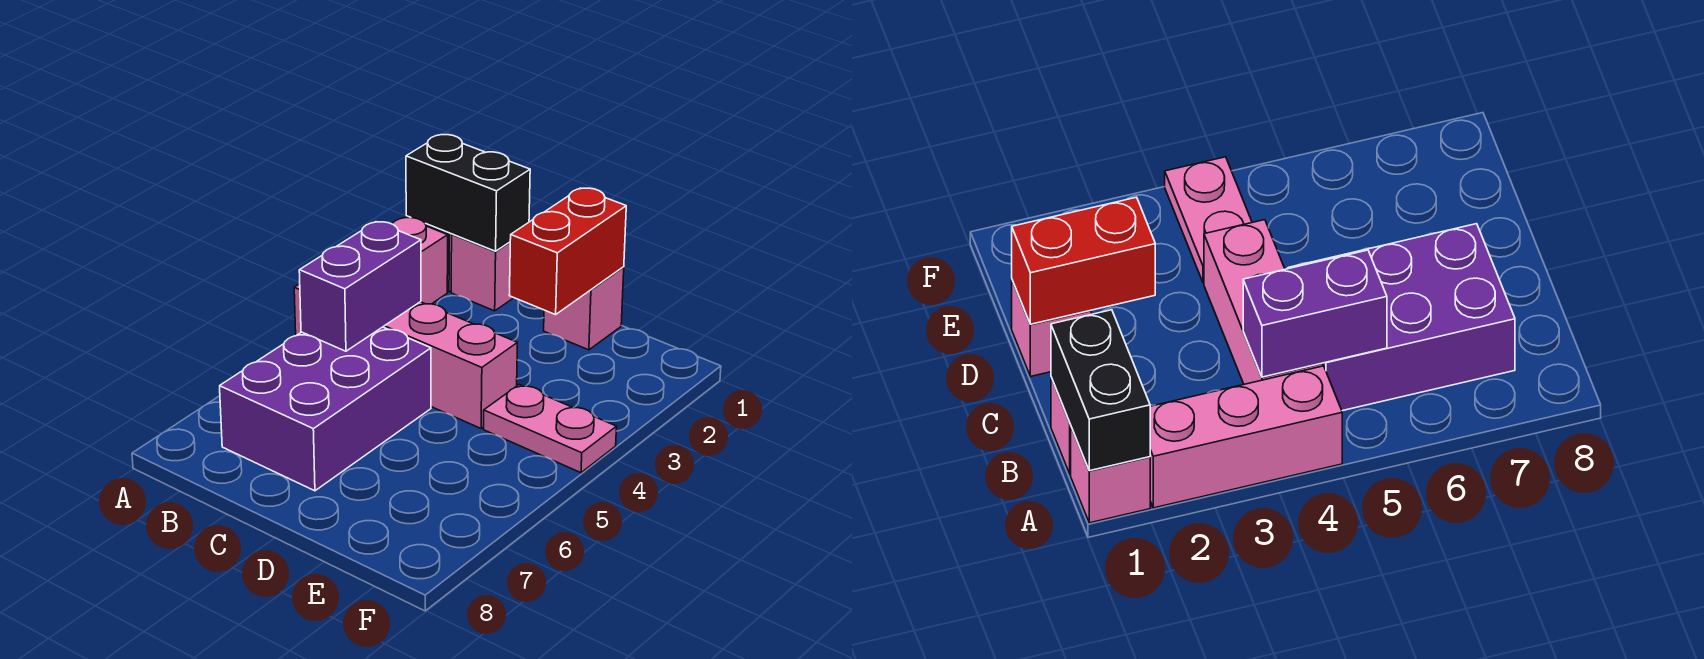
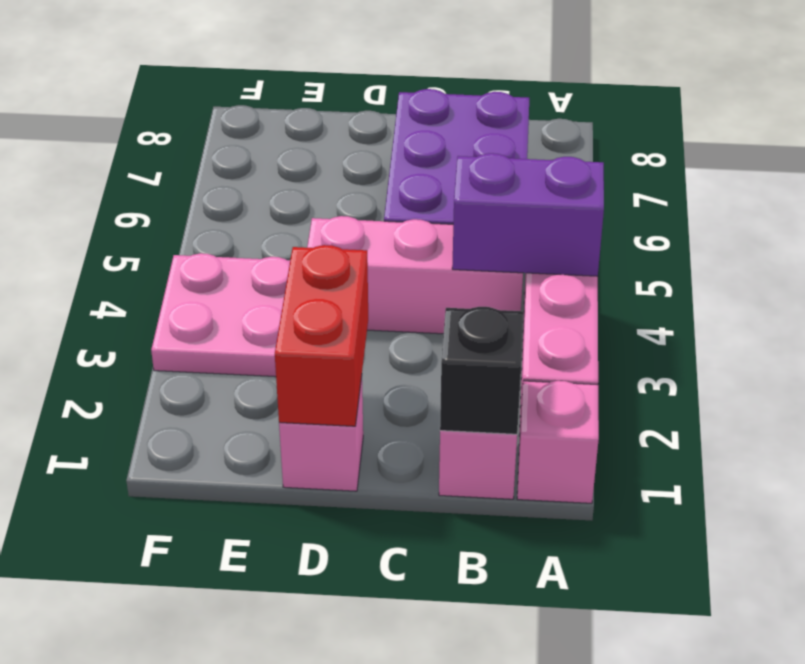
black brick A1:B1 level 2 -> black brick B1 level 2
purple brick B4:B5 level 2 -> purple brick A4:B4 level 2
pink plate E4:F4 level 1 -> pink plate E3:F4 level 1

